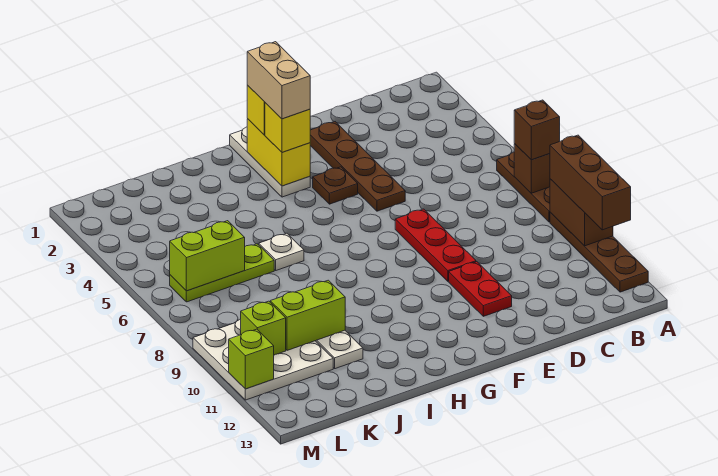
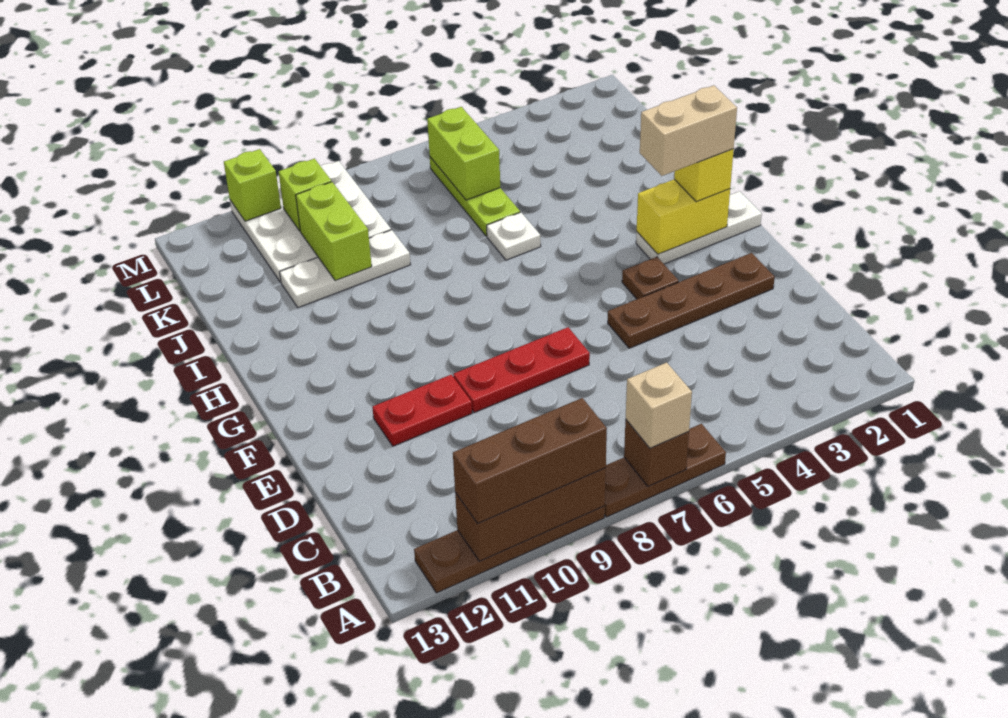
brown brick A7 level 3 -> tan brick A7 level 3
brown brick A9:A10 level 2 -> brown brick A9:A11 level 2
yellow brick G3 level 3 -> none

